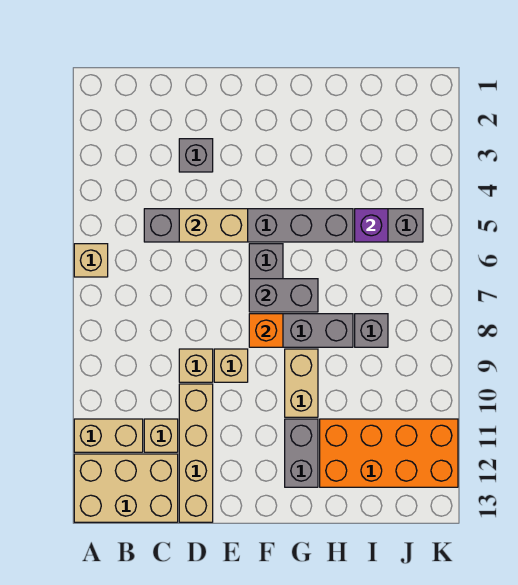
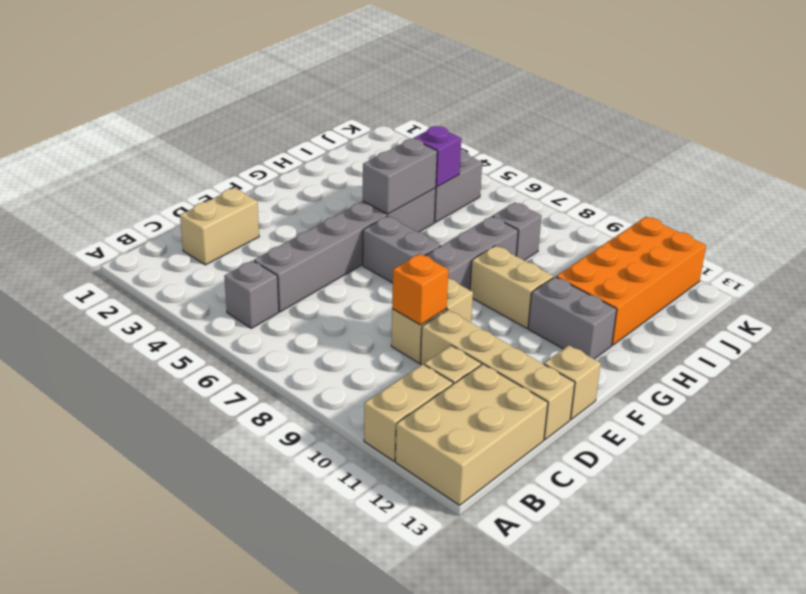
tan brick A6 level 1 -> tan brick E13 level 1
grey brick D3 level 1 -> grey brick B5 level 1
tan brick D5:E5 level 2 -> tan brick C2:D2 level 1
grey brick F7:G7 level 2 -> grey brick G5:H5 level 2
orange brick F8 level 2 -> orange brick D9 level 2

